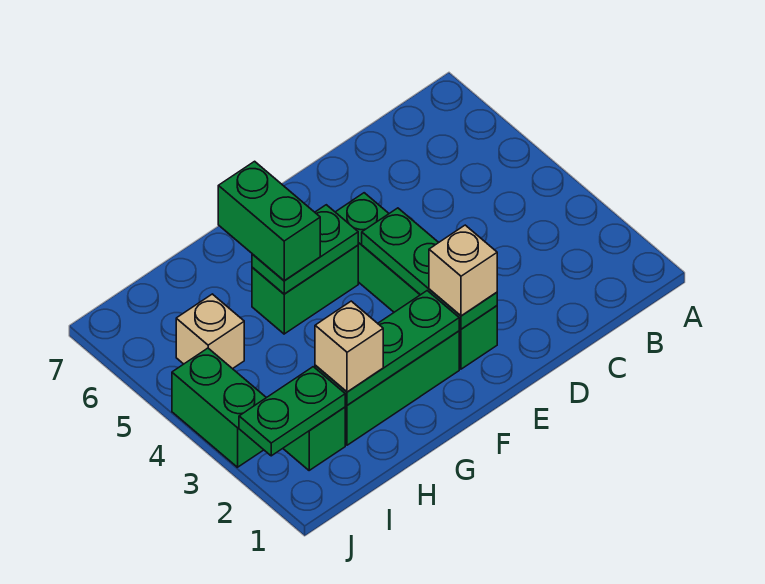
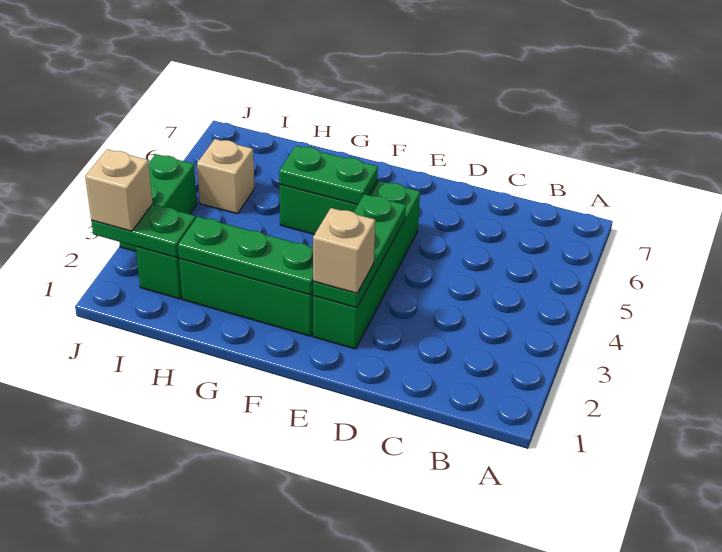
green brick G5:G6 level 3 -> none
tan brick H2 level 3 -> tan brick J2 level 3

